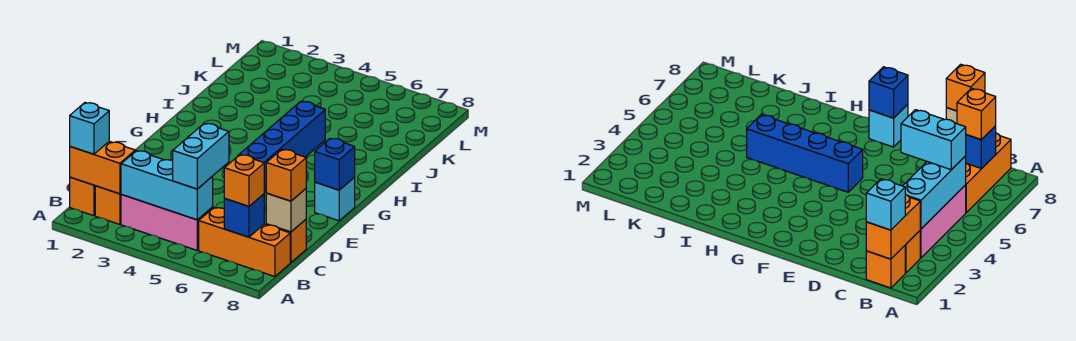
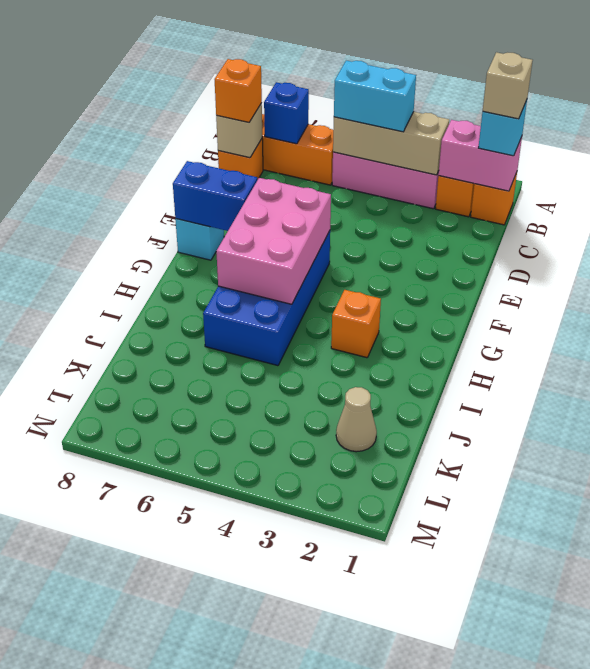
orange brick B1:B2 level 2 -> pink brick B1:B2 level 2
none -> tan brick B1 level 4
cyan brick B3:B5 level 2 -> tan brick B3:B5 level 2
cyan brick B5:C5 level 3 -> cyan brick B4:B5 level 3
orange brick B7 level 3 -> orange brick H3 level 1
blue brick F5:I5 level 1 -> blue brick F5:I6 level 1
none -> pink brick F5:H6 level 2
blue brick F8 level 2 -> blue brick F7:F8 level 2
none -> tan cone K2 level 1

